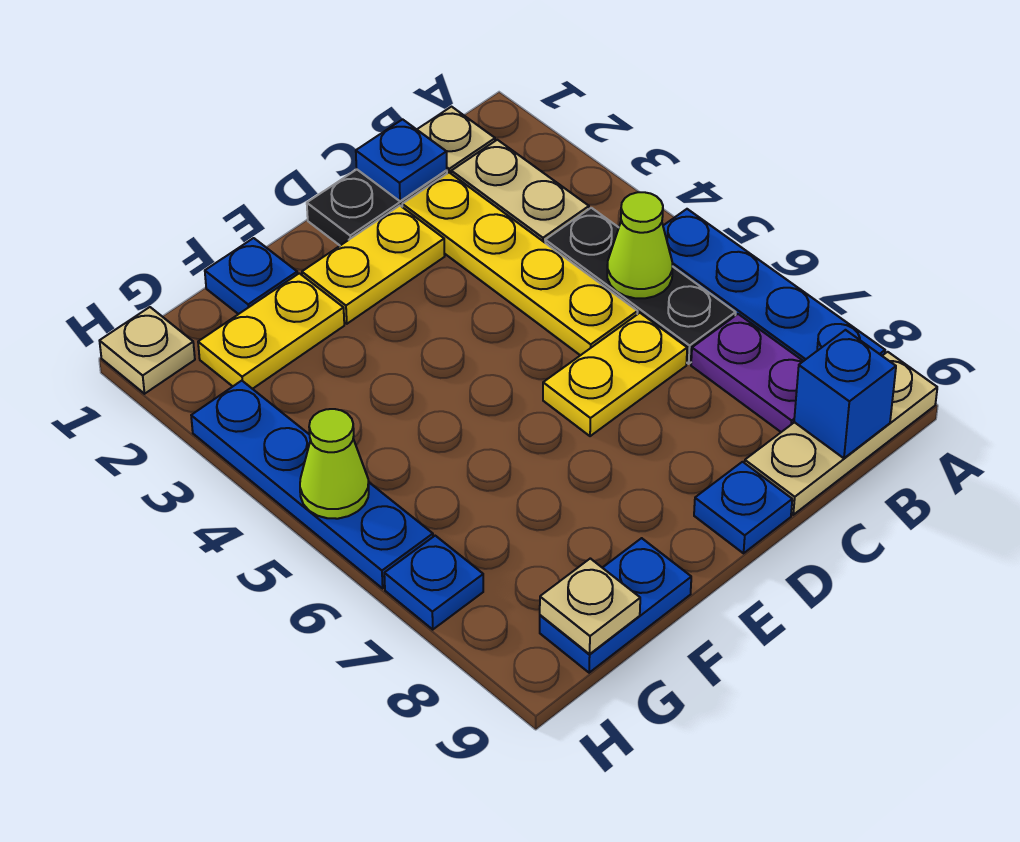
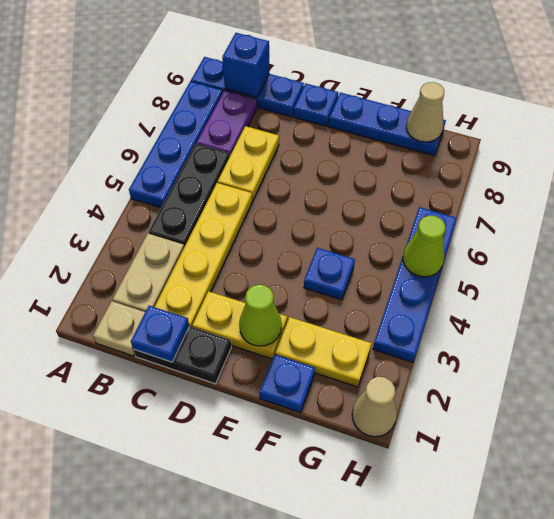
tan plate A9:C9 level 1 -> blue plate A9:C9 level 1
lime cone B5 level 2 -> lime cone E2 level 2
yellow plate C6:D6 level 1 -> yellow plate C6:C7 level 1
blue plate F9:G9 level 1 -> blue plate E9:G9 level 1
tan plate G9 level 2 -> tan cone G9 level 2
tan plate H1 level 1 -> tan cone H1 level 1
blue plate H7 level 1 -> blue plate F4 level 1

